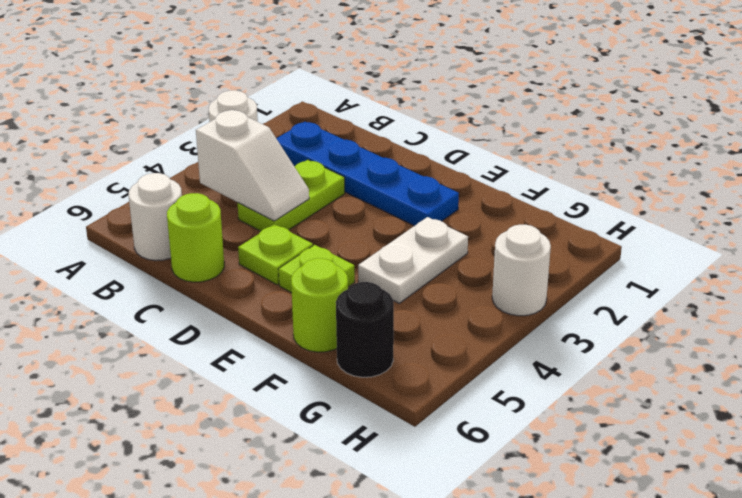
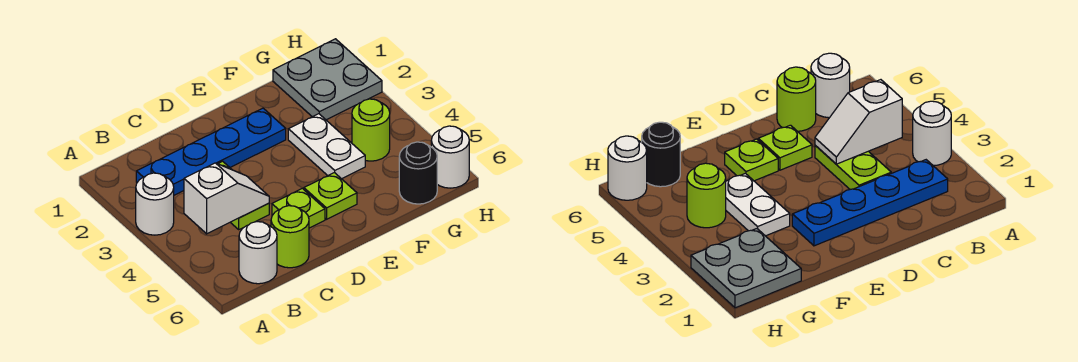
lime round brick F6 level 1 -> lime round brick G4 level 1
none -> grey plate G1:H2 level 1
white round brick H3 level 1 -> white round brick H6 level 1

